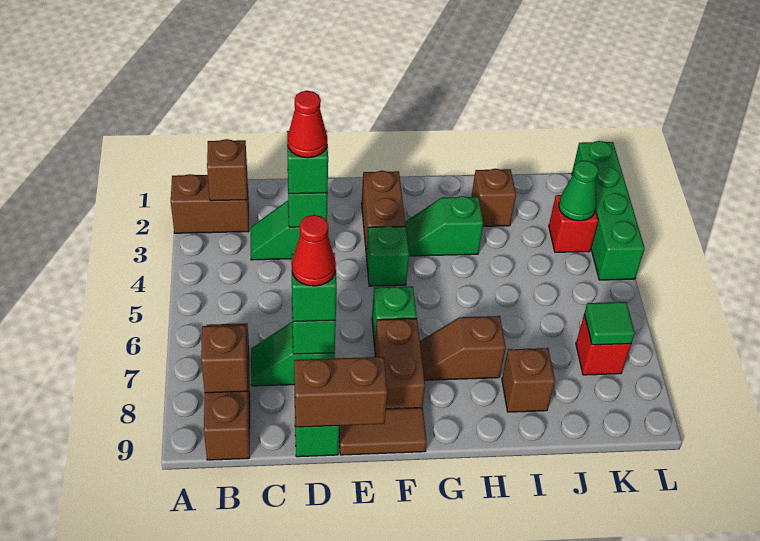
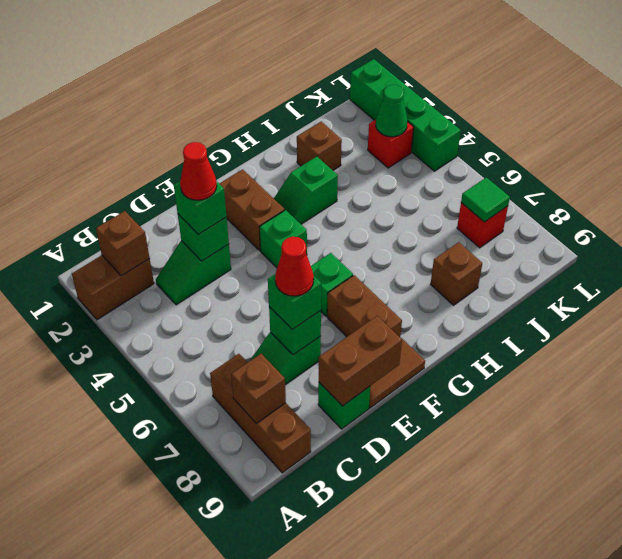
brown slope G7:H7 level 1 top H -> none

